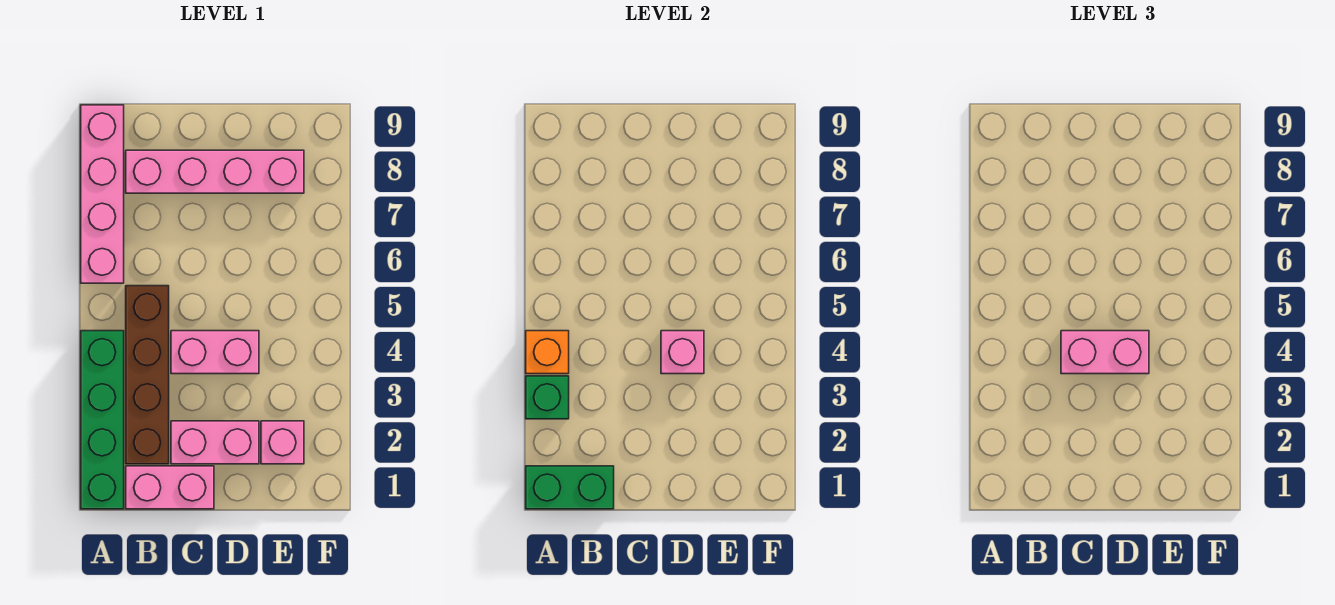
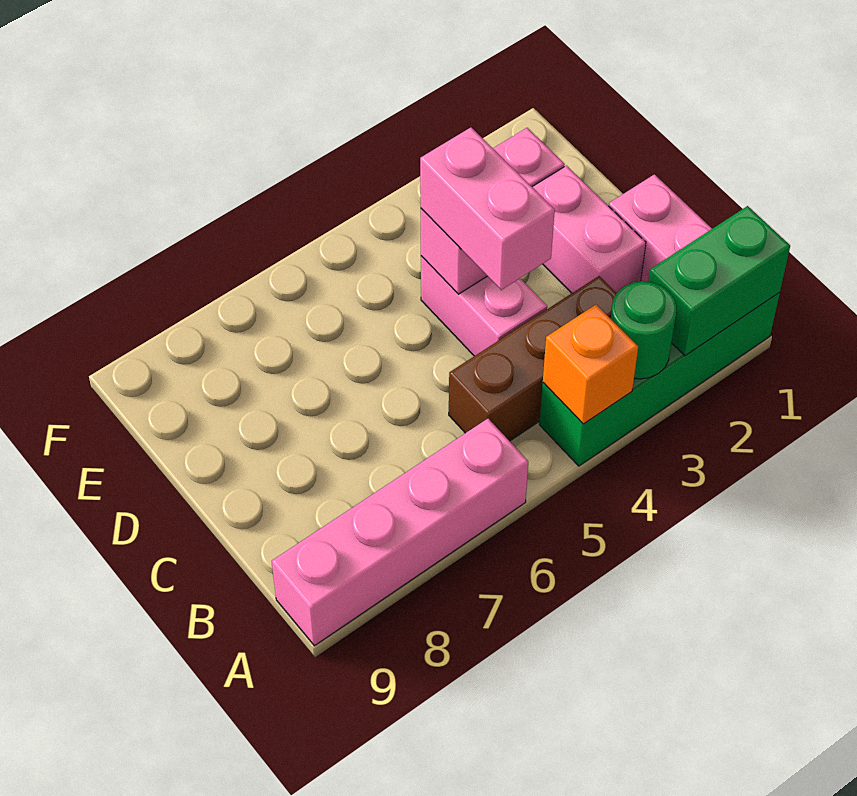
green brick A1:B1 level 2 -> green brick A1:A2 level 2
green brick A3 level 2 -> green round brick A3 level 2
brown brick B2:B5 level 1 -> brown brick B3:B5 level 1
pink brick B8:E8 level 1 -> none

